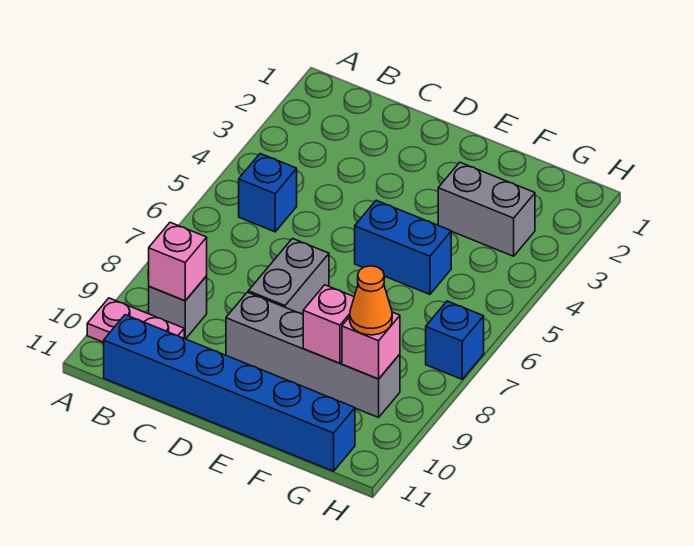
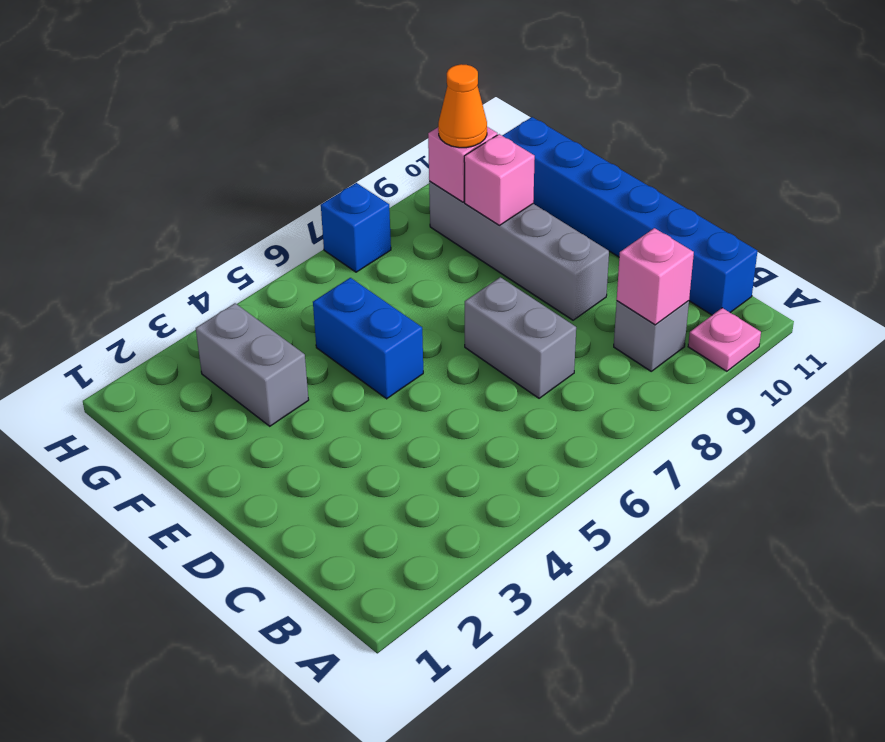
pink plate A10:B10 level 1 -> pink plate A10 level 1
blue brick B5 level 1 -> none
grey brick D7:D8 level 1 -> grey brick C7:D7 level 1

